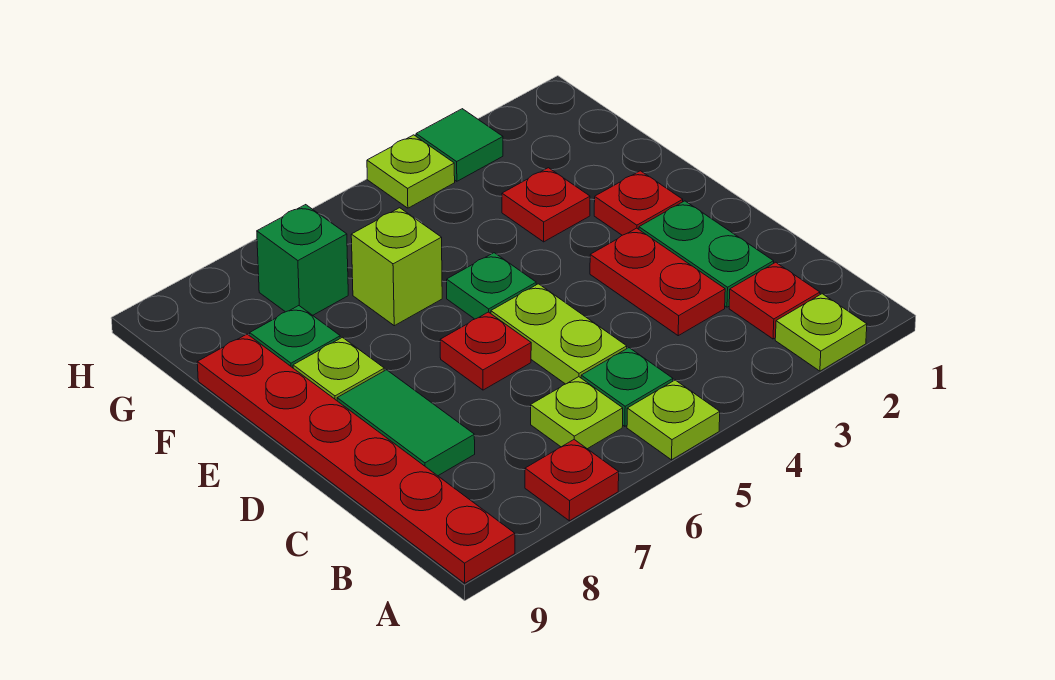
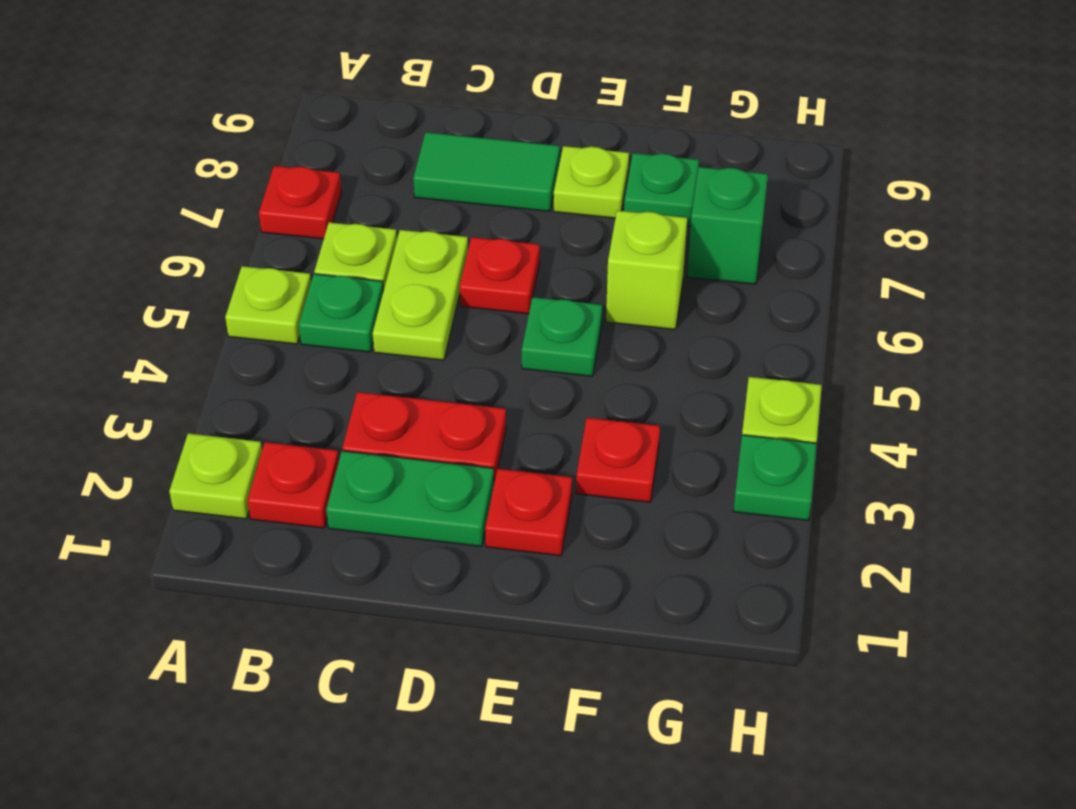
red plate A9:F9 level 1 -> none
lime plate C5:D5 level 1 -> lime plate C5:C6 level 1
green tile H3 level 1 -> green plate H3 level 1

